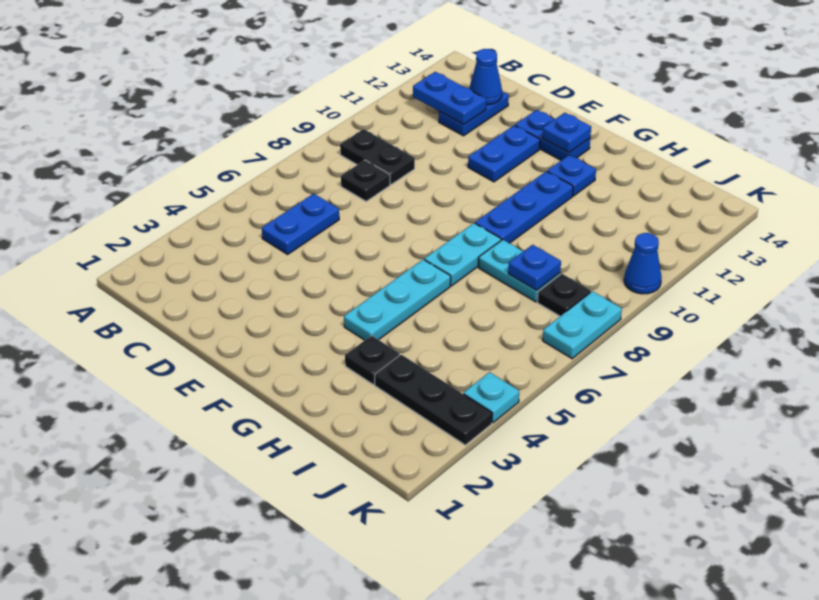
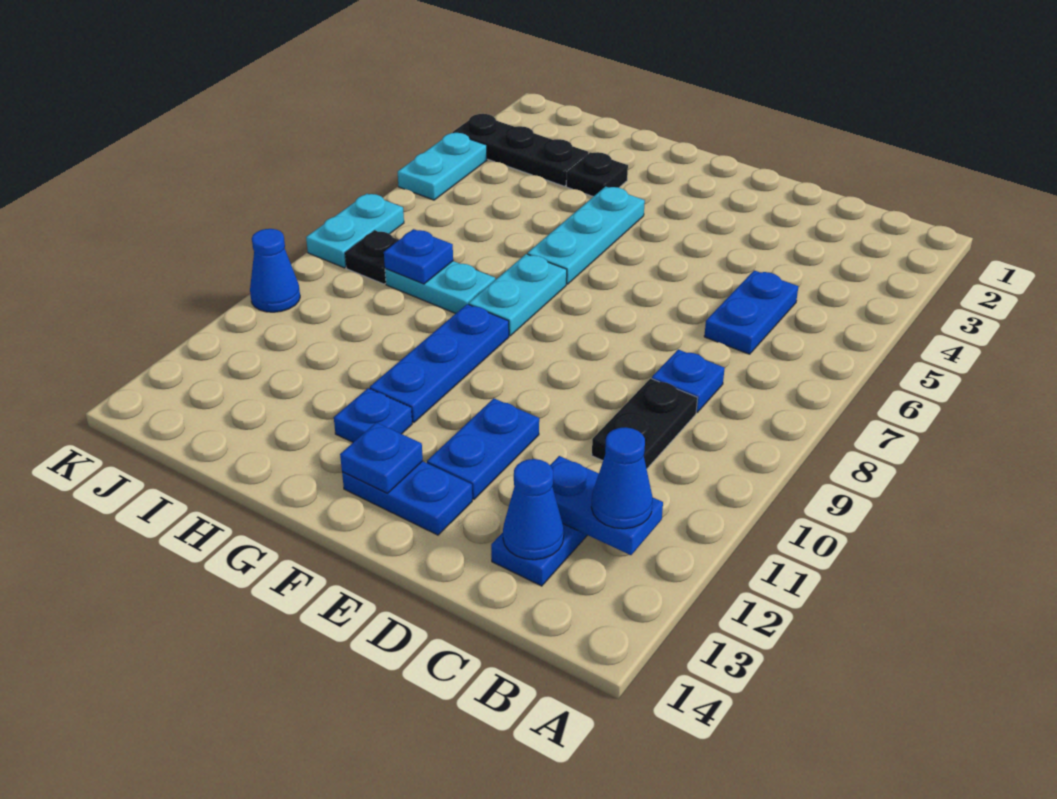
black plate B9:C9 level 1 -> black plate C9:C10 level 1
none -> blue cone B12 level 3
black plate C8 level 1 -> blue plate C8 level 1
cyan plate K4 level 1 -> cyan plate K4:K5 level 1

